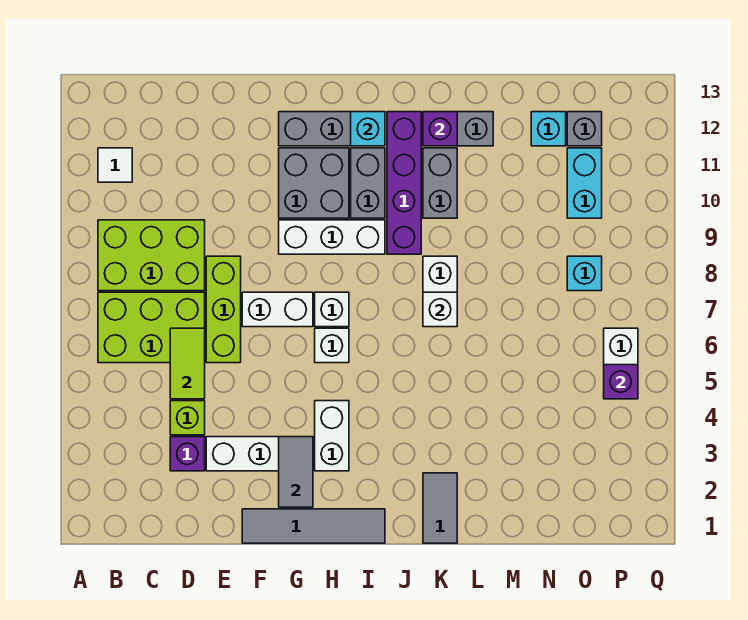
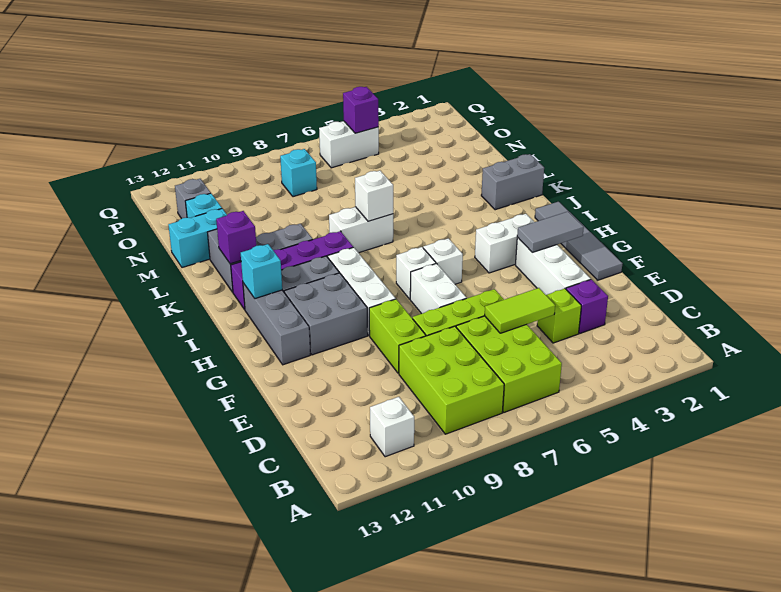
white tile B11 level 1 -> white brick B11 level 1
none -> lime brick E9:F9 level 1
grey tile K1:K2 level 1 -> grey brick K1:K2 level 1
cyan brick O10:O11 level 1 -> cyan brick M12:M13 level 1

